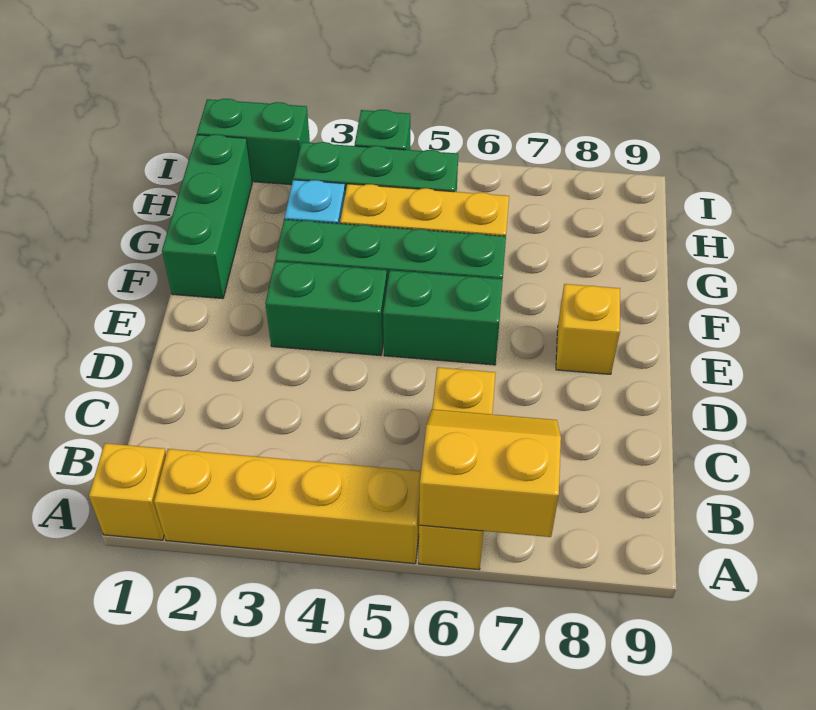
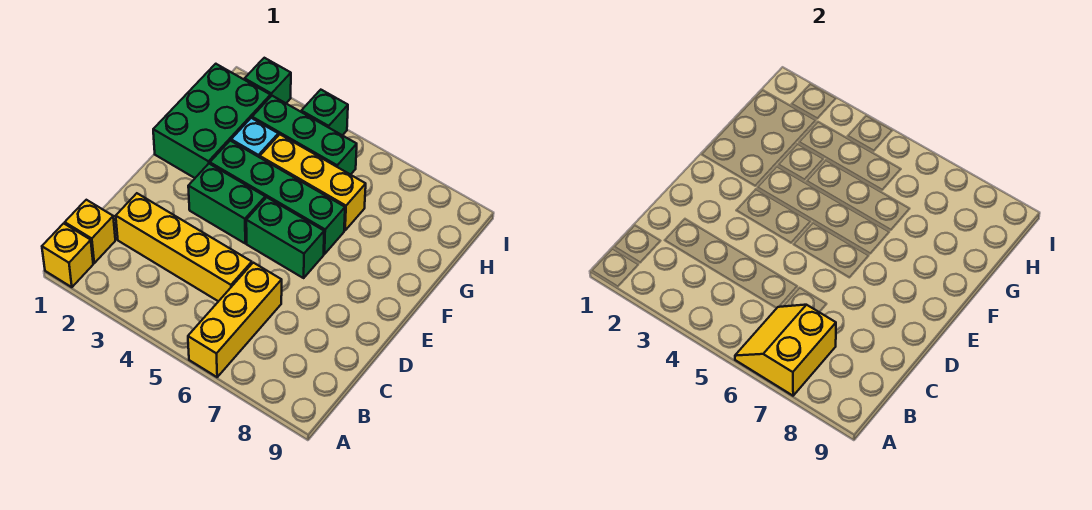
yellow brick A2:A5 level 1 -> yellow brick C2:C5 level 1
yellow slope A6:B7 level 2 top A -> yellow slope A6:B7 level 2 top 7
yellow brick E8 level 1 -> yellow brick B1 level 1
green brick F1:H1 level 1 -> green brick F1:H2 level 1
green brick I1:I2 level 1 -> green brick I2 level 1

